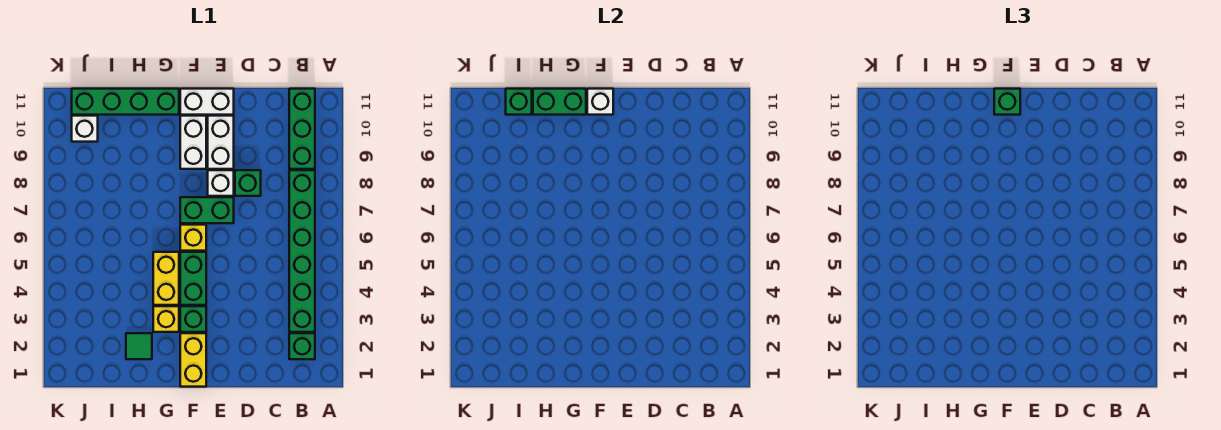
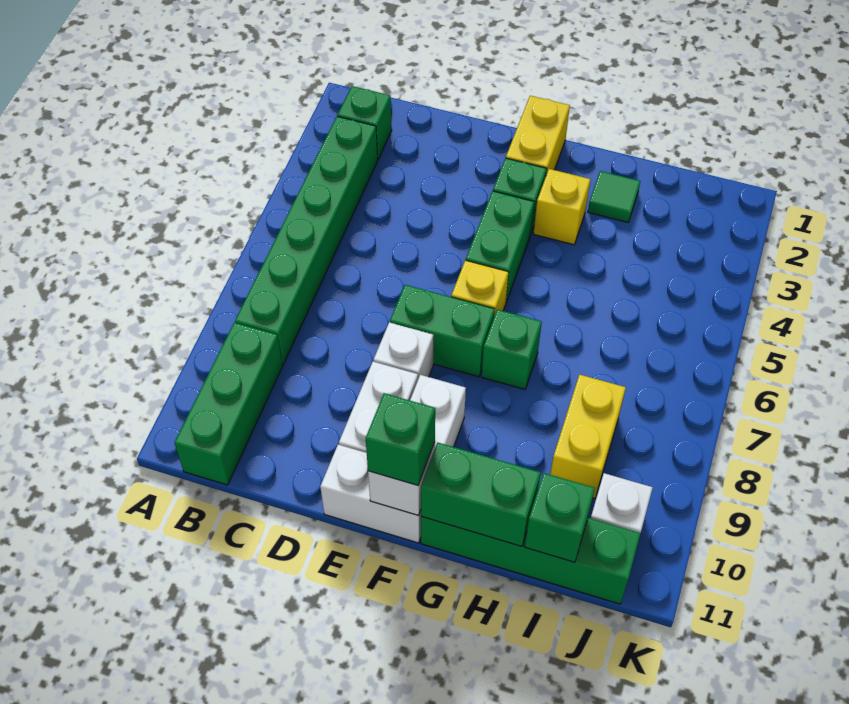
green brick D8 level 1 -> green brick G7 level 1
yellow brick G4:G5 level 1 -> yellow brick I8:I9 level 1

